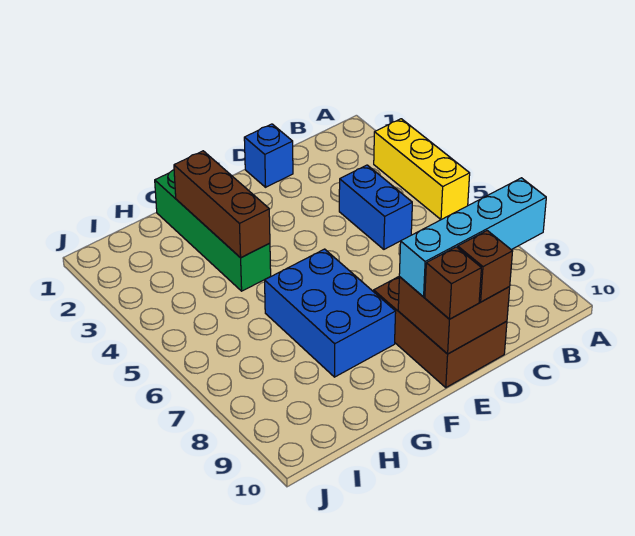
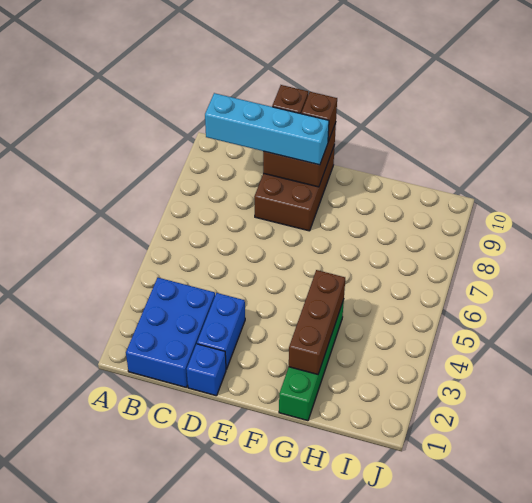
yellow brick A3:A5 level 1 -> none
blue brick C4:C5 level 1 -> blue brick D2:D3 level 1
blue brick F6:G8 level 1 -> blue brick B1:C3 level 1

